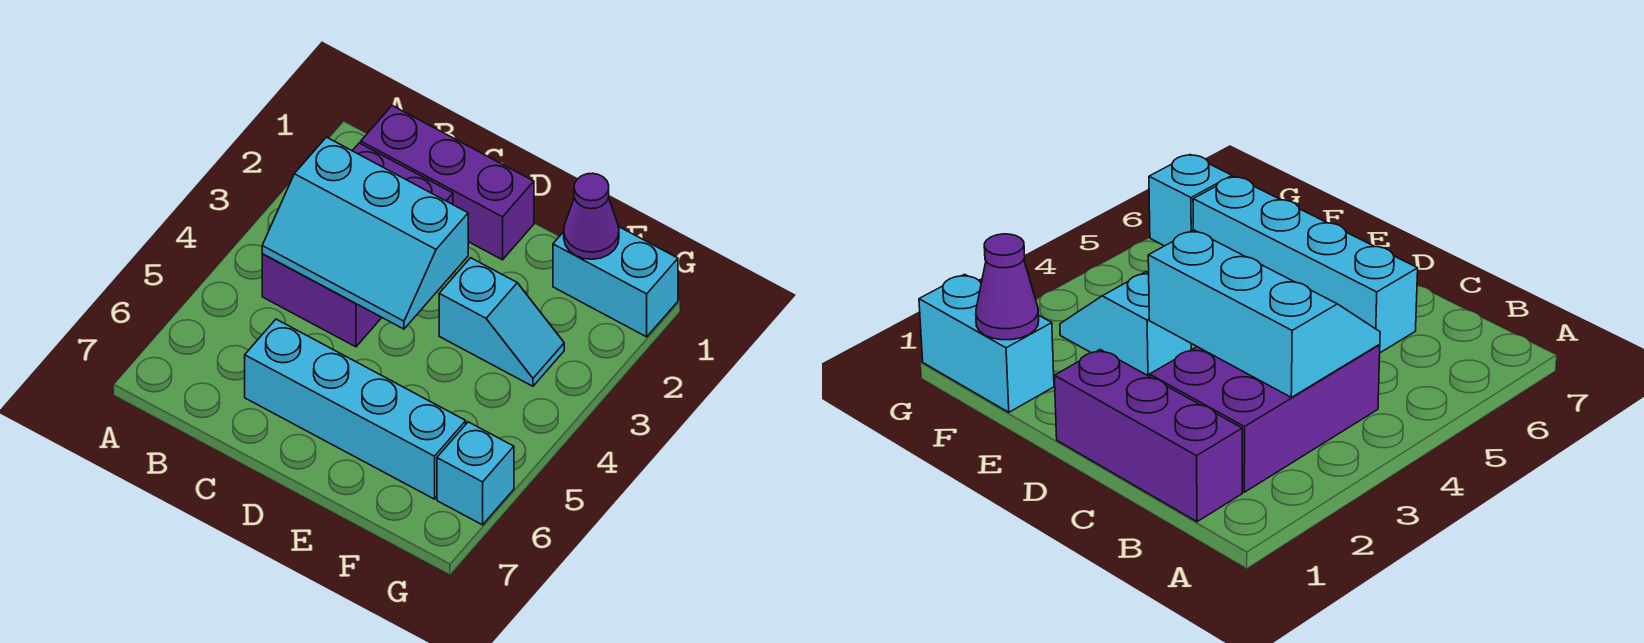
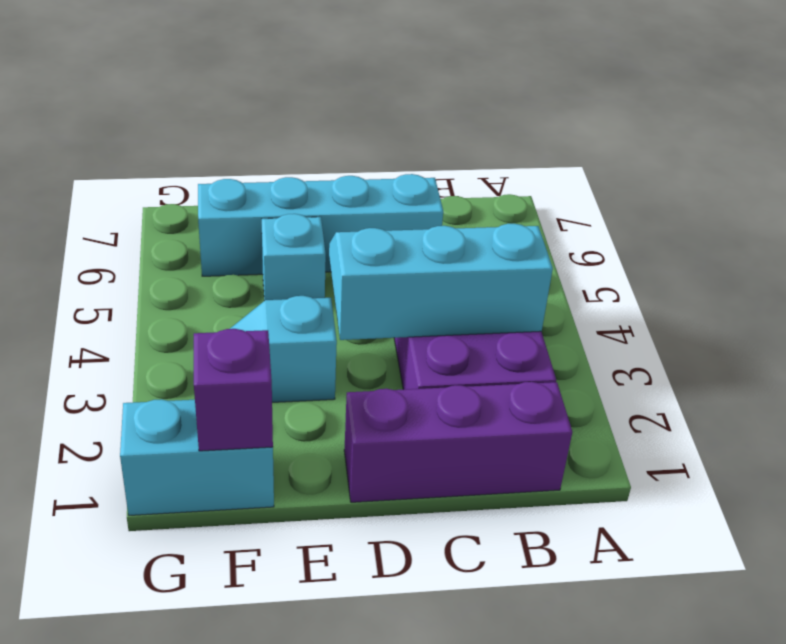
purple cone F1 level 2 -> purple brick F1 level 2
cyan brick G6 level 1 -> cyan brick E5 level 1

